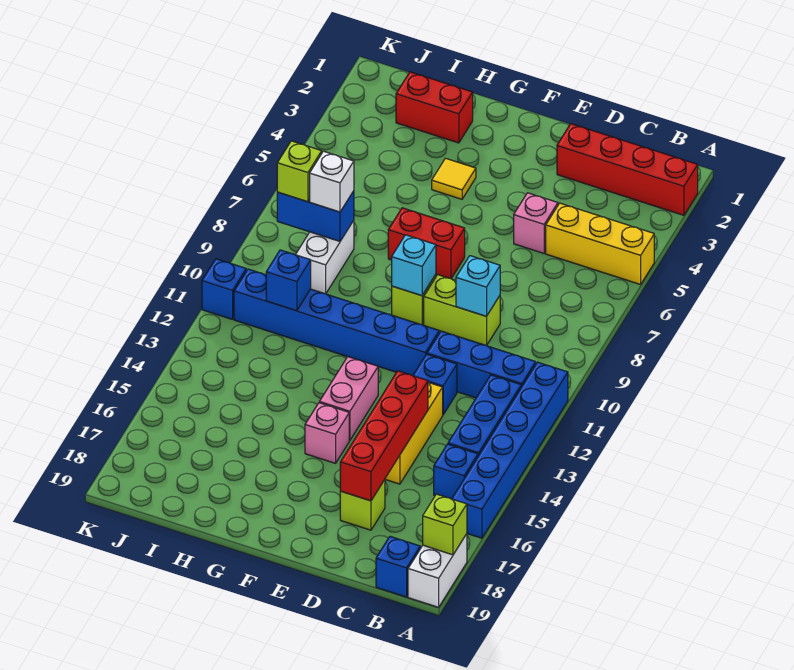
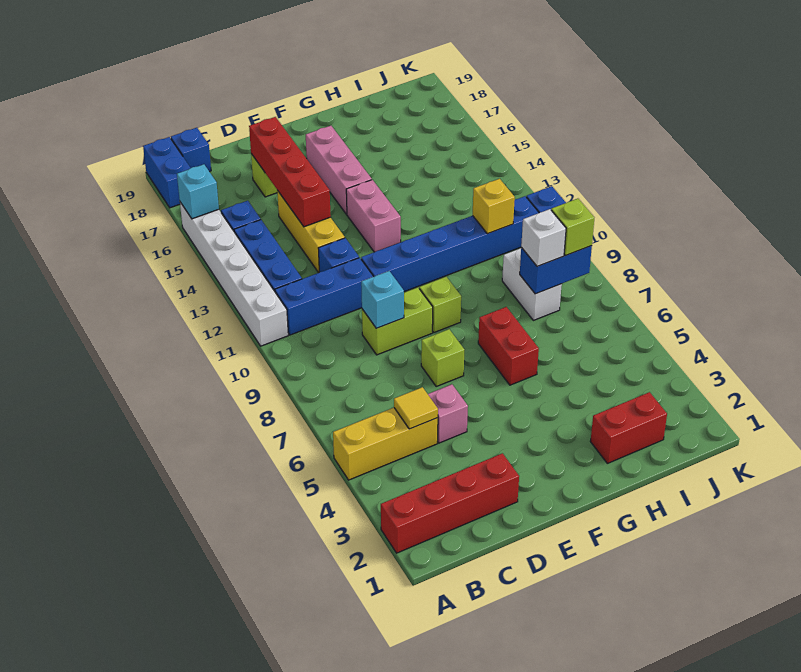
blue brick A11:A16 level 1 -> white brick A11:A16 level 1
white brick A18:A19 level 1 -> blue brick A18:A19 level 1
lime brick A18 level 2 -> lime brick E7 level 1
red brick F7:G7 level 1 -> red brick G6:G7 level 1
cyan brick F9 level 2 -> cyan brick A16 level 2
pink brick F15 level 1 -> pink brick F15:F17 level 1
yellow tile G4 level 1 -> yellow tile C5 level 2
blue brick I11 level 2 -> yellow brick I11 level 2

